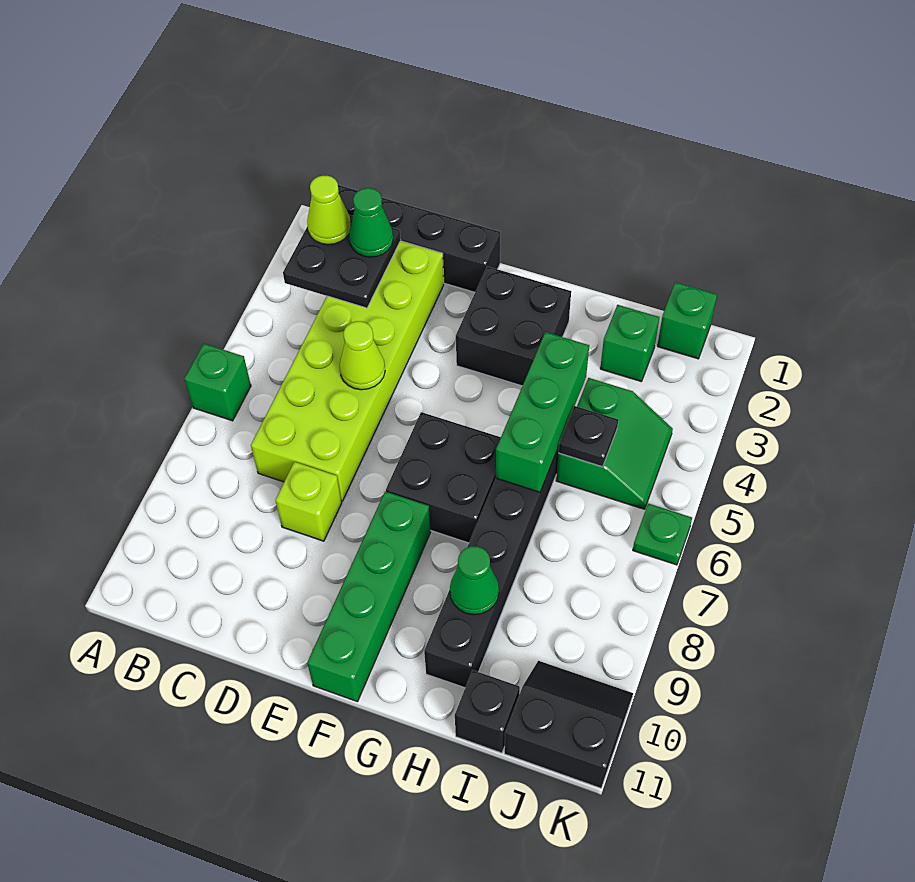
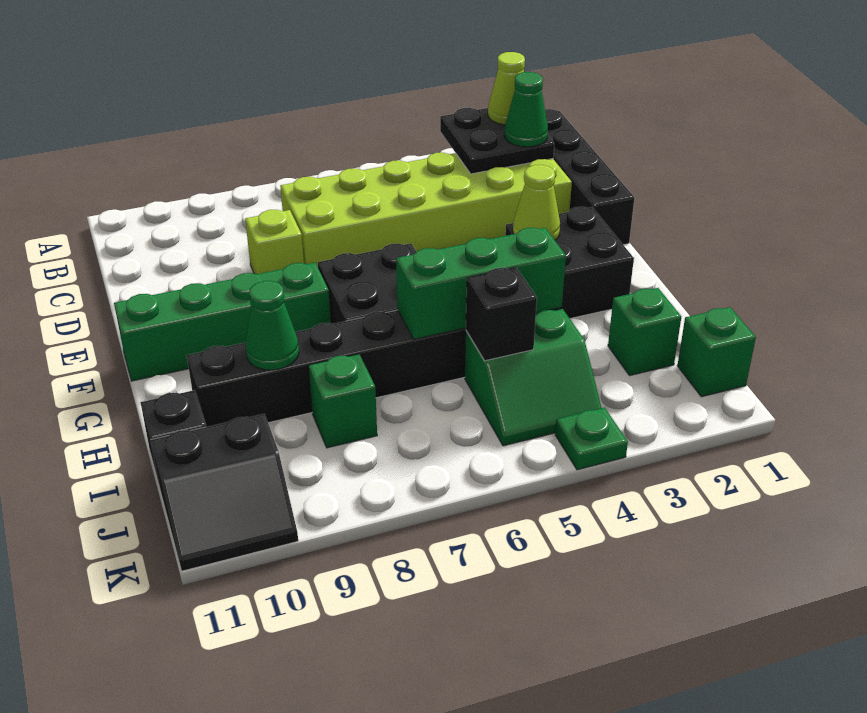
green brick A6 level 1 -> green brick I8 level 1
lime cone D5 level 2 -> lime cone F3 level 2
black plate I5 level 2 -> black brick I5 level 2
black slope J10:K11 level 1 top 11 -> black slope J10:K11 level 1 top J
green plate K6 level 1 -> green plate K4 level 1

